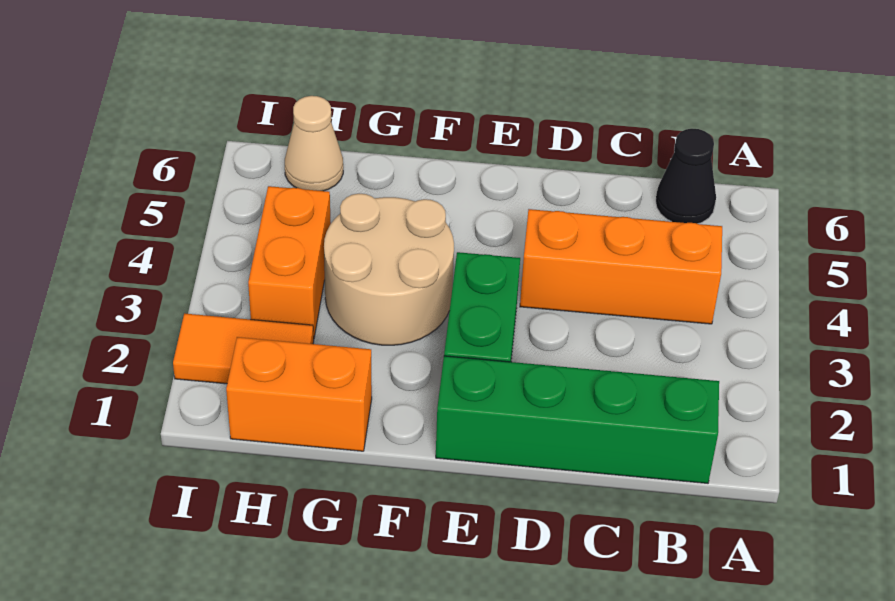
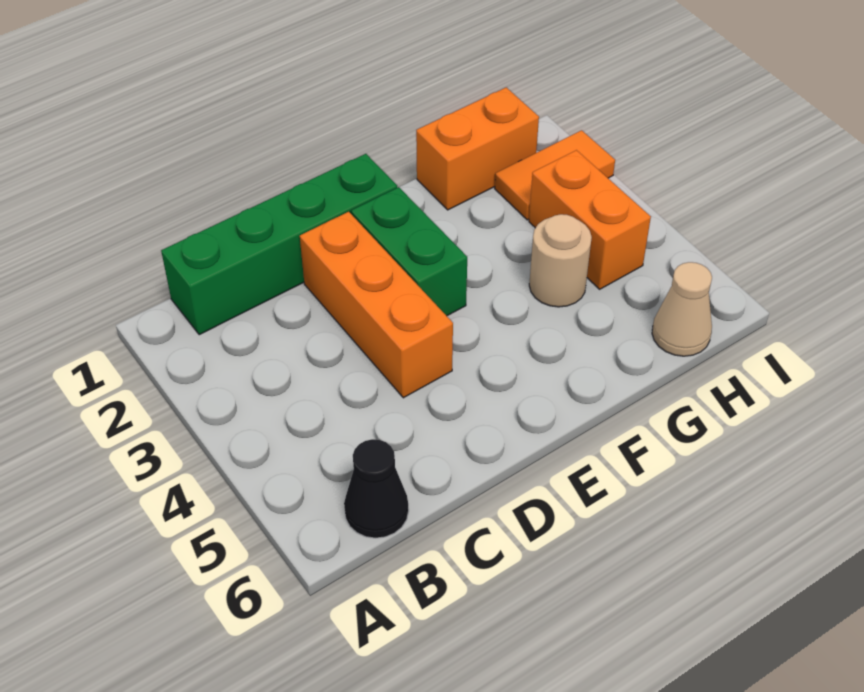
orange brick B4:D4 level 1 -> orange brick D2:D4 level 1
tan round brick F3:G4 level 1 -> tan round brick G4 level 1

